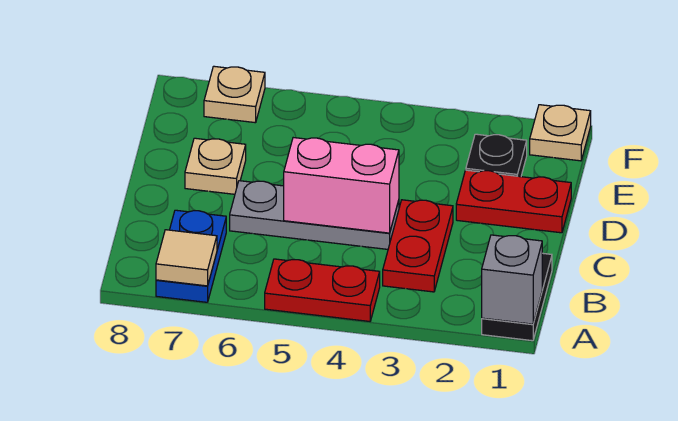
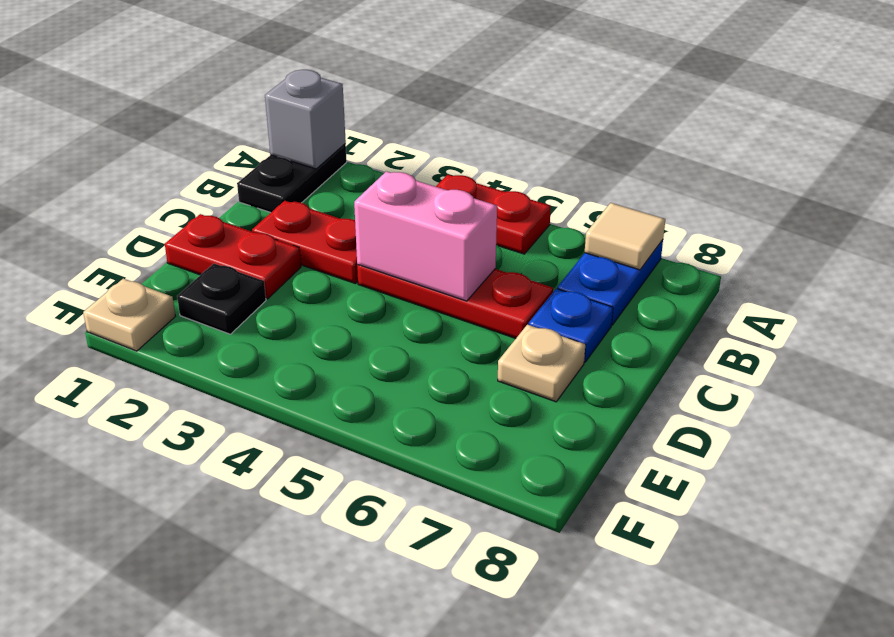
red plate B3:C3 level 1 -> red plate C2:C3 level 1
grey plate C4:C6 level 1 -> red plate C4:C6 level 1
none -> blue plate C7 level 1
tan plate F7 level 1 -> none

